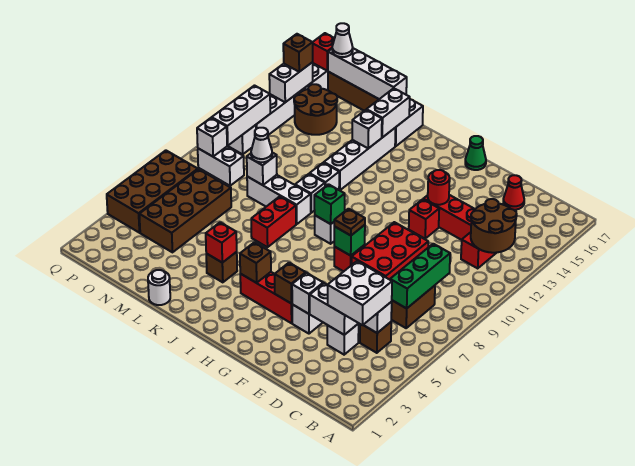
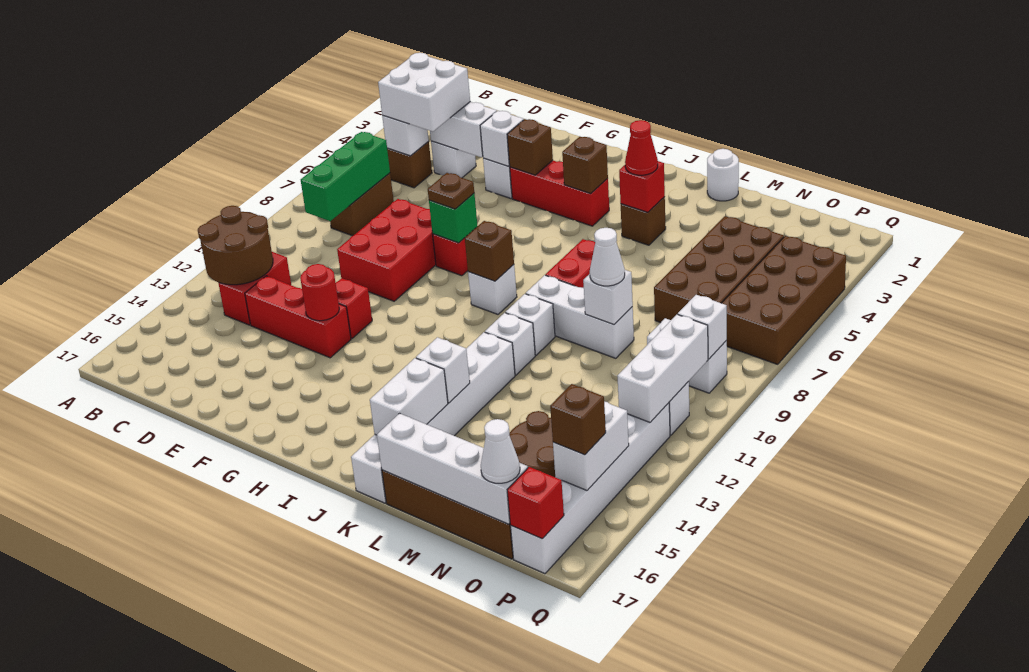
red cone D16 level 1 -> red cone K4 level 3
green cone G17 level 1 -> none
green brick I9 level 2 -> brown brick I9 level 2

